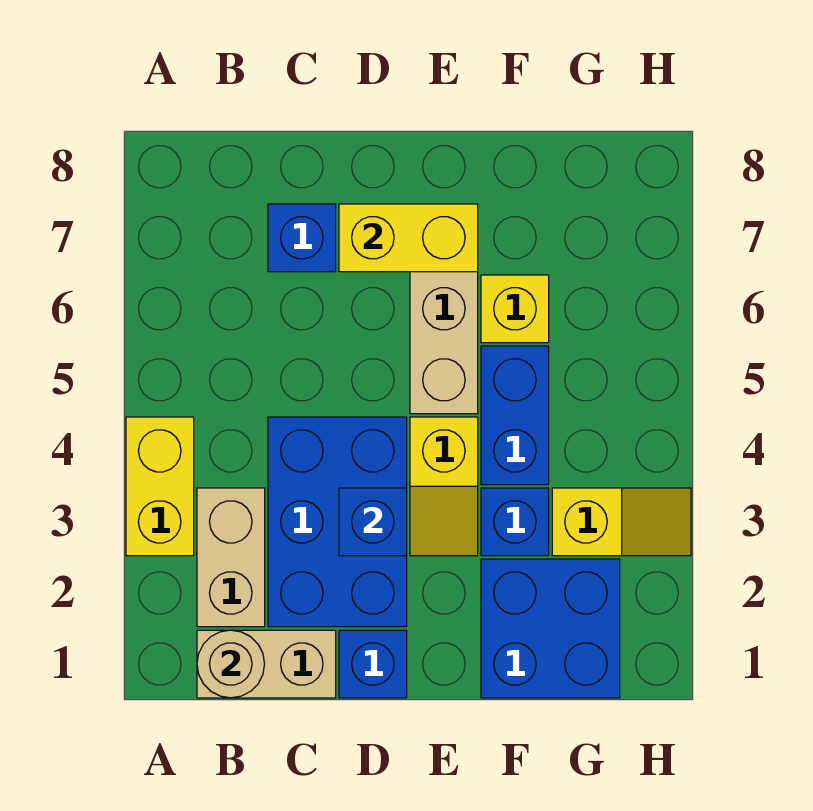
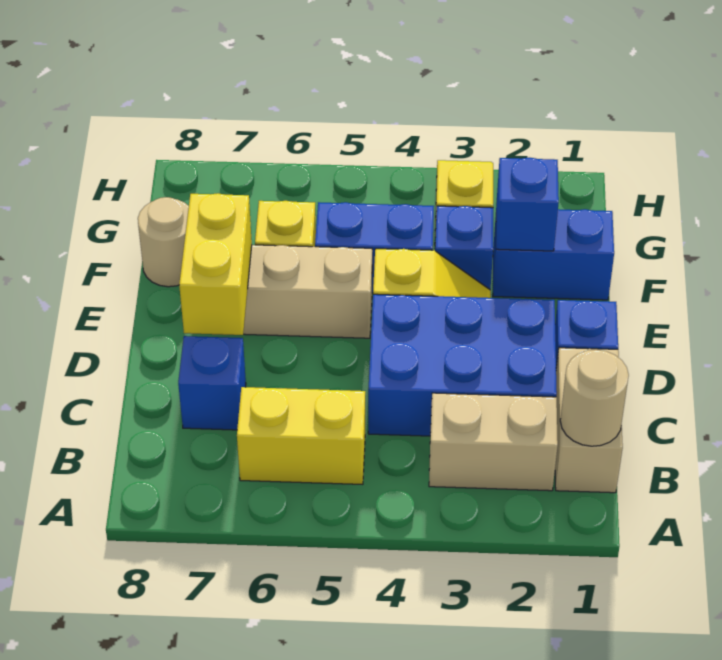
yellow brick A3:A4 level 1 -> yellow brick B5:B6 level 1
blue brick D3 level 2 -> blue brick F2 level 2
blue brick F1:G2 level 1 -> blue brick F1:F2 level 1
none -> tan round brick F8 level 1

